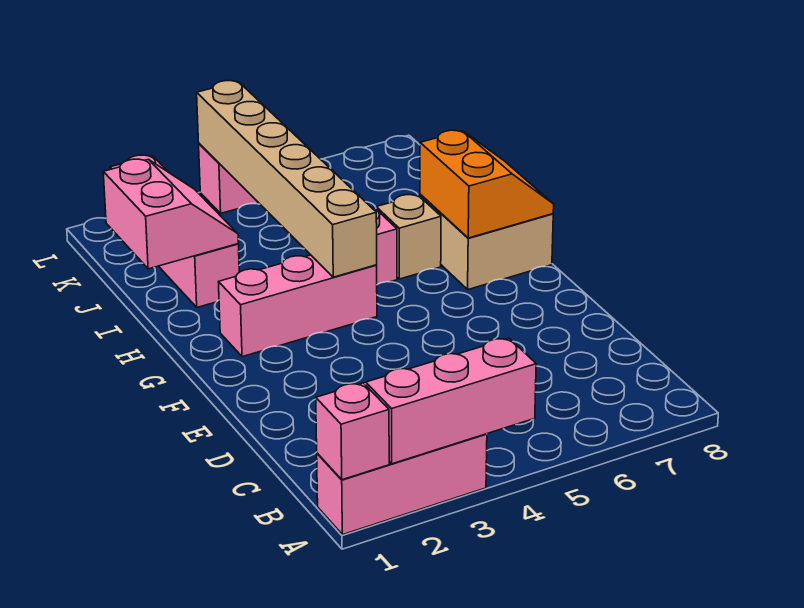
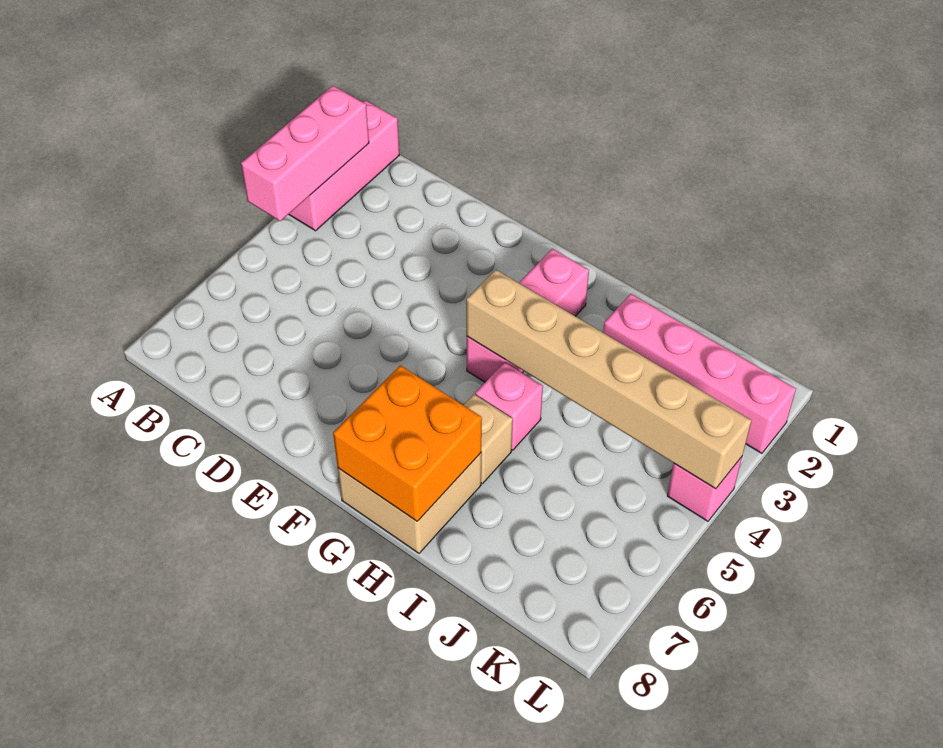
pink brick A1 level 2 -> none
orange slope G7:H8 level 2 top 7 -> orange brick G7:H8 level 2
pink slope I1:J2 level 2 top 1 -> none

